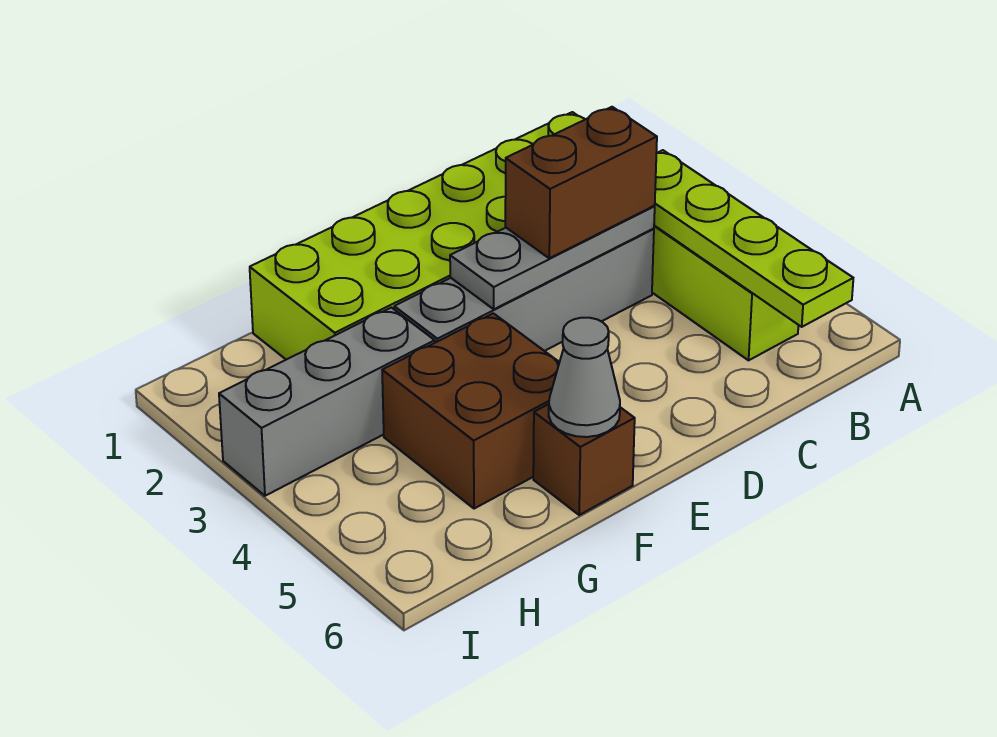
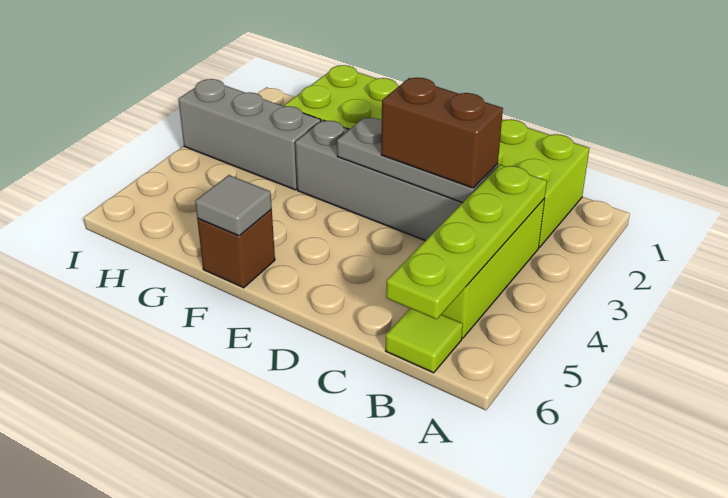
none -> lime tile B6 level 1
brown brick F4:G5 level 1 -> none
grey cone F6 level 2 -> grey tile F6 level 2

